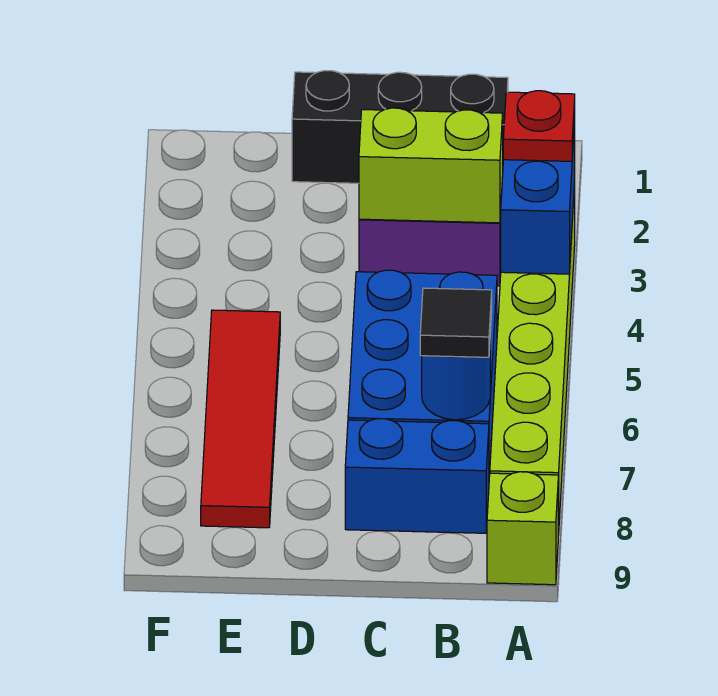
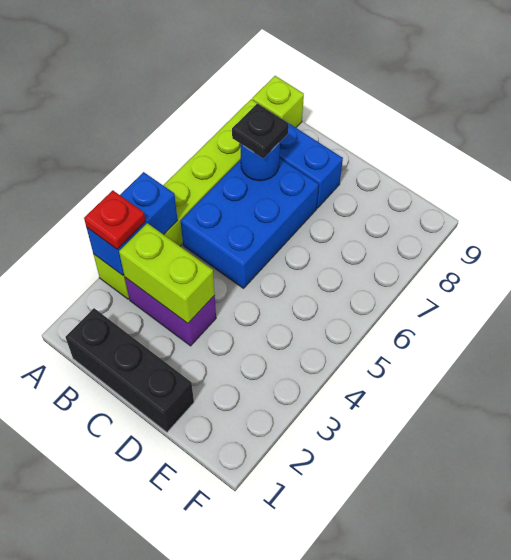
black tile B7 level 3 -> black plate B7 level 3
red tile E5:E8 level 1 -> none

